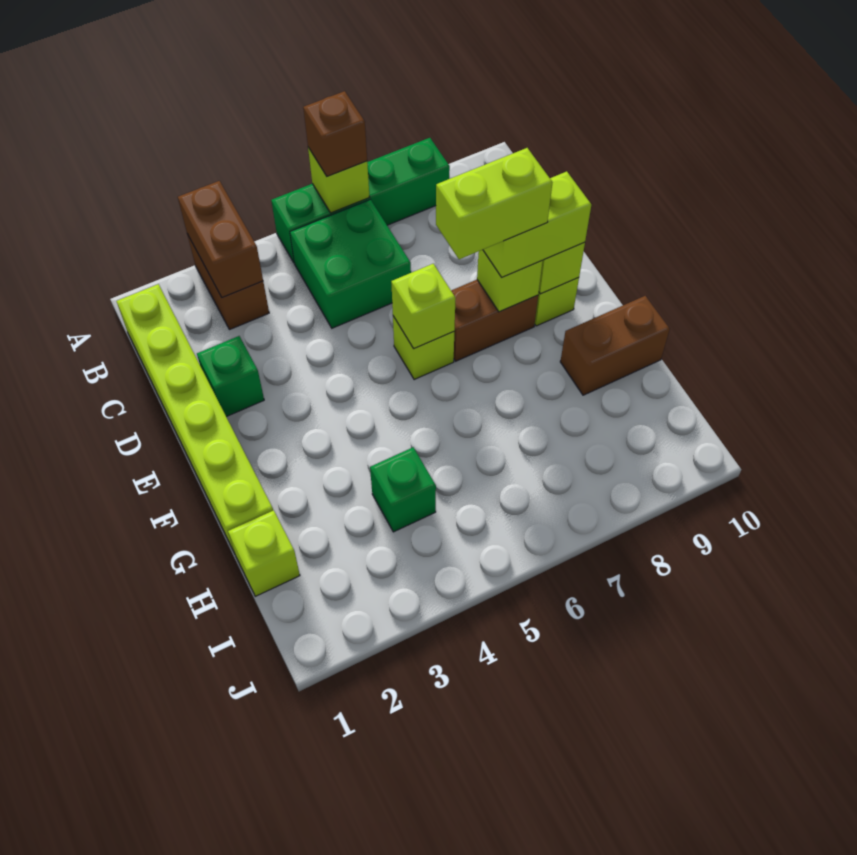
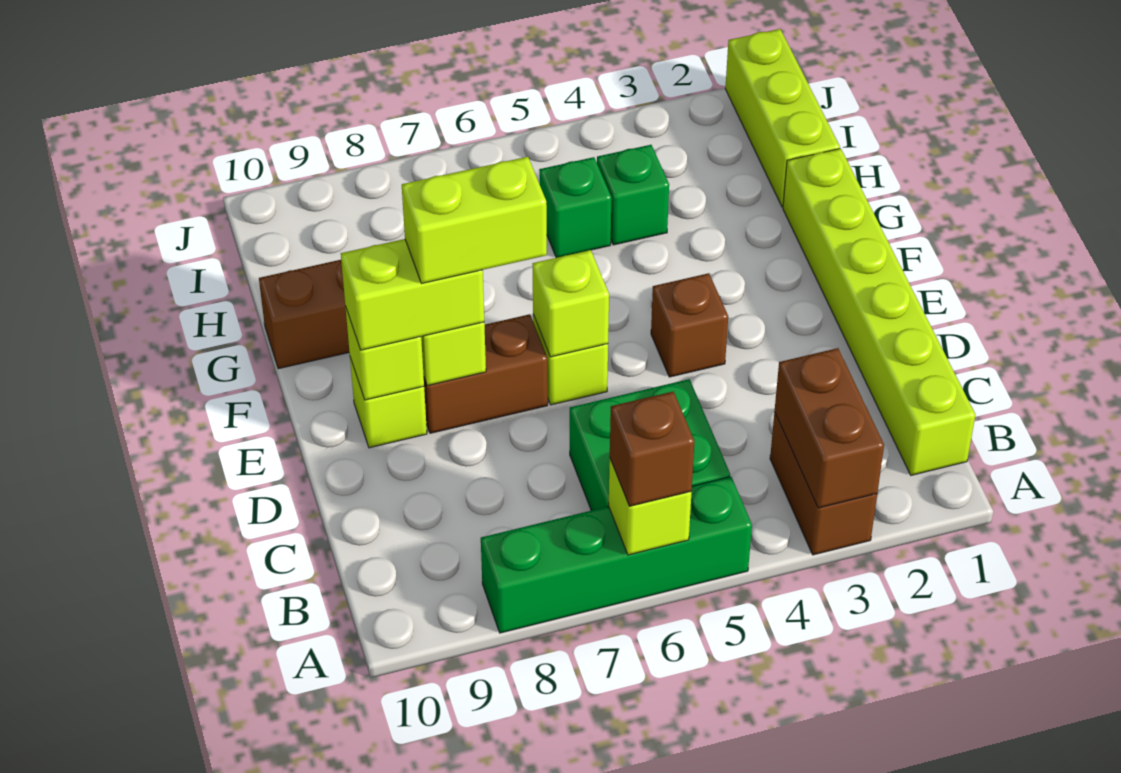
green brick D2 level 1 -> green brick H5 level 1
none -> brown brick E4 level 1
lime brick H1 level 1 -> lime brick H1:J1 level 1

